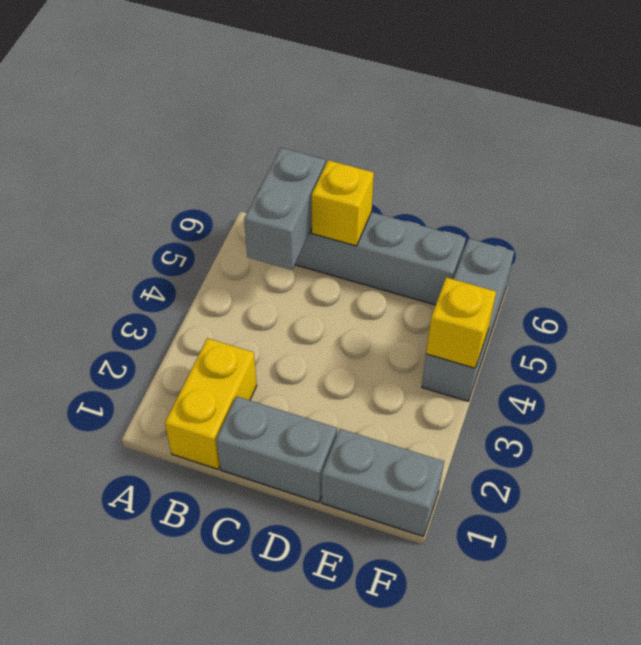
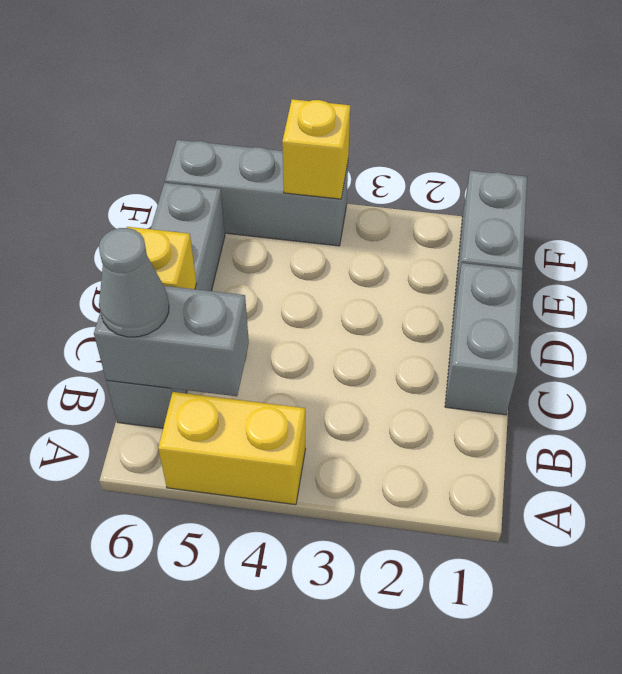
yellow brick B1:B2 level 1 -> yellow brick A4:A5 level 1
none -> grey cone B6 level 3

